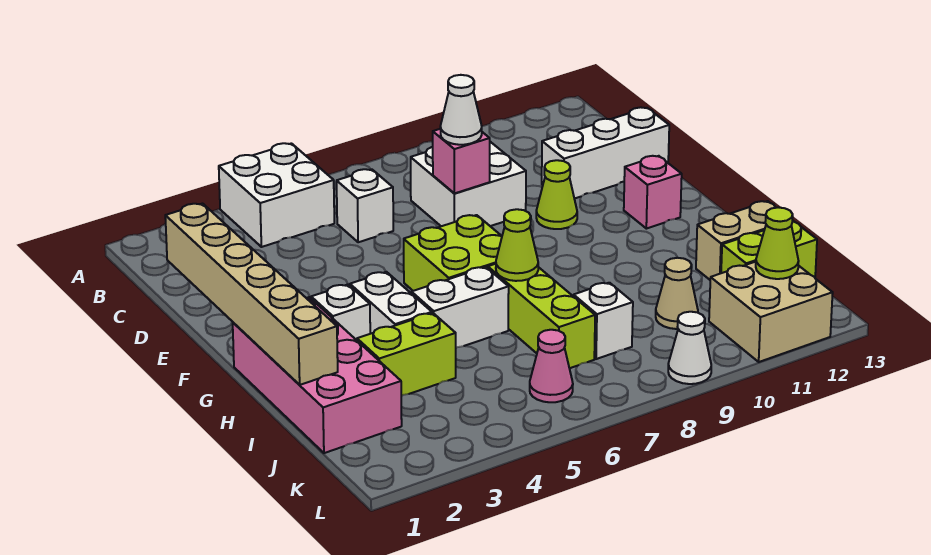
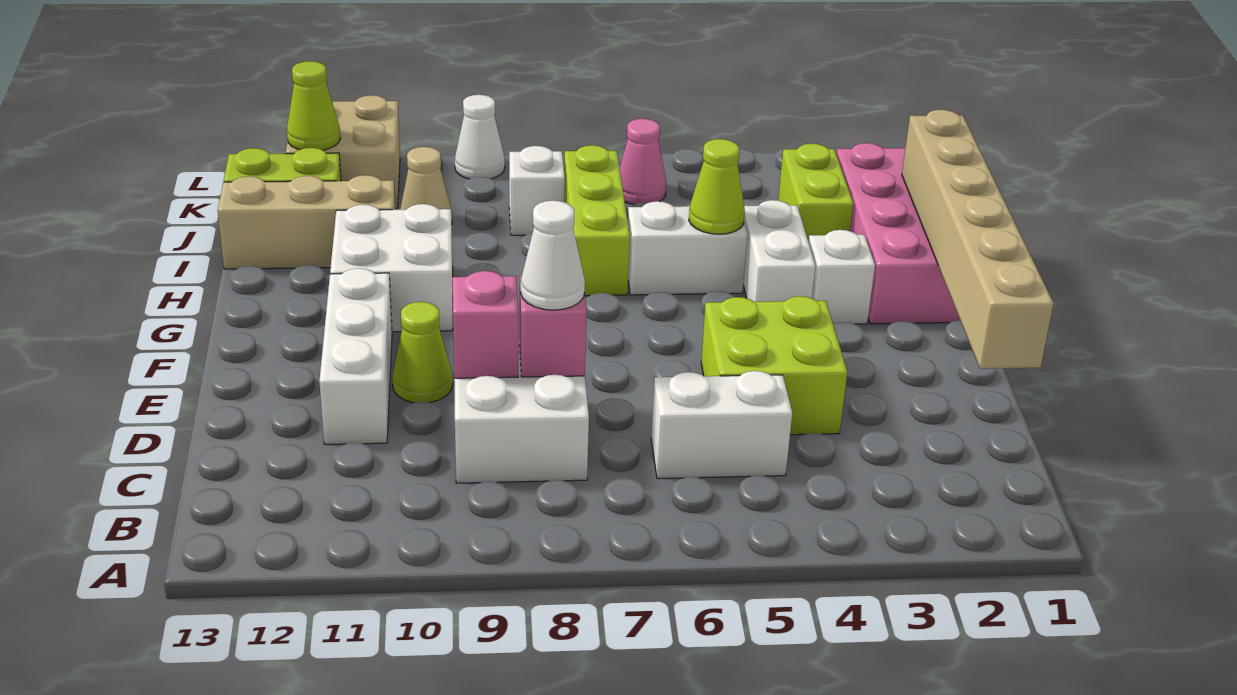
white brick A4:B5 level 1 -> white brick G10:H11 level 1
white brick C6 level 1 -> white brick C5:C6 level 1
white brick D11:D13 level 1 -> white brick D11:F11 level 1
lime brick F6:G7 level 1 -> lime brick D4:E5 level 1
pink brick F12 level 1 -> pink brick D9 level 2
lime cone H7 level 2 -> lime cone H5 level 2
lime brick I3:I4 level 1 -> lime brick I3:J3 level 1
tan brick I12:I13 level 1 -> tan brick I11:I13 level 1

